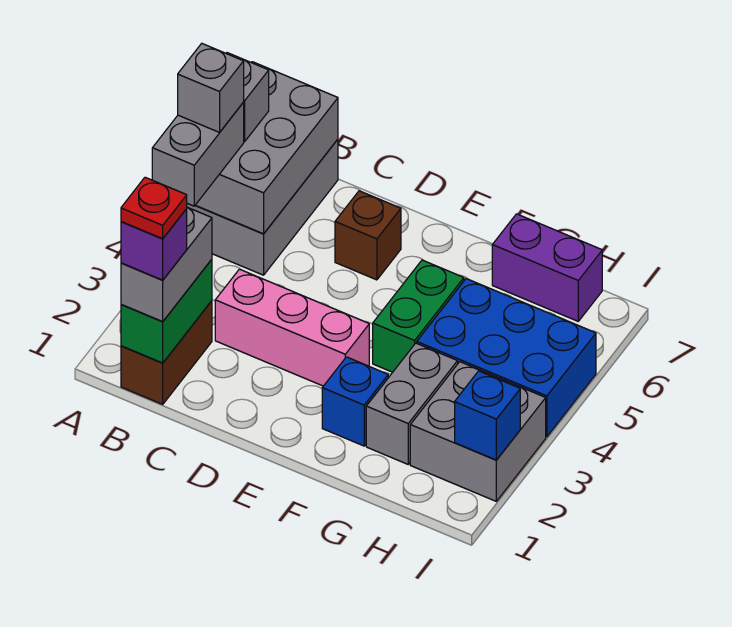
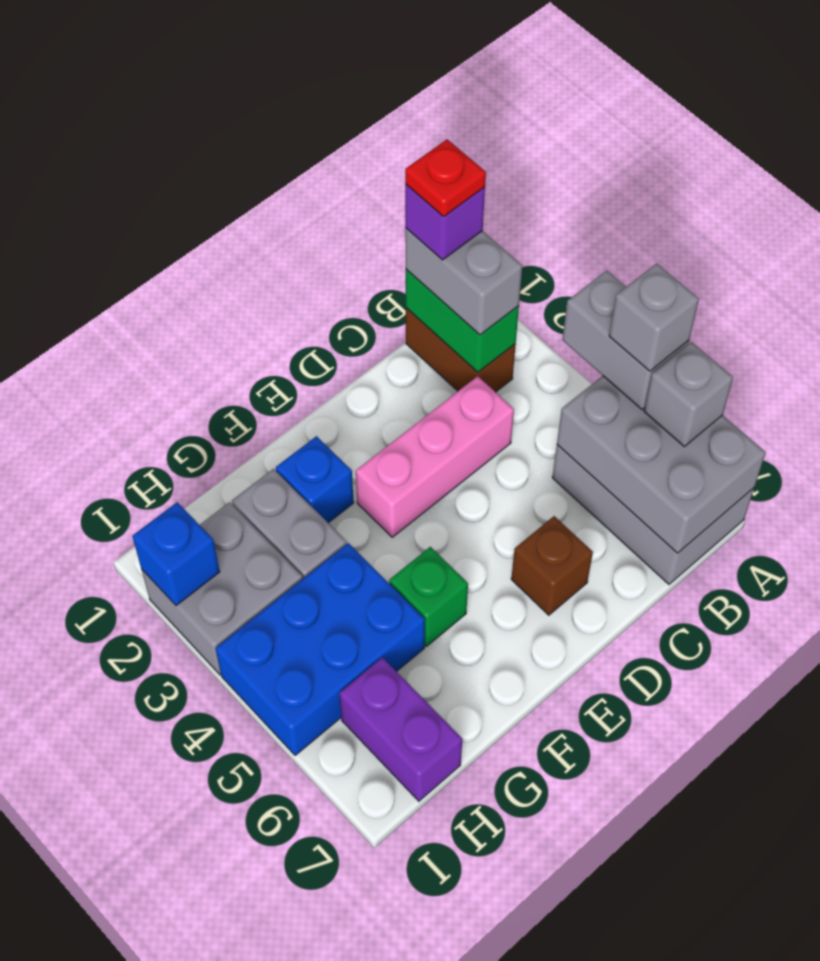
green brick F4:F5 level 1 -> green brick F5 level 1
purple brick G7:H7 level 1 -> purple brick H6:H7 level 1

